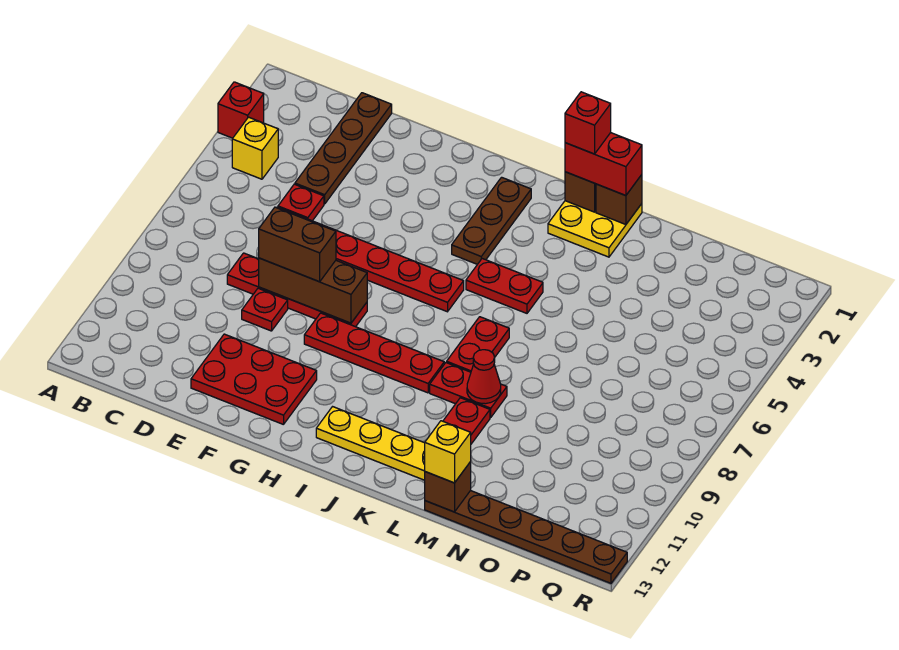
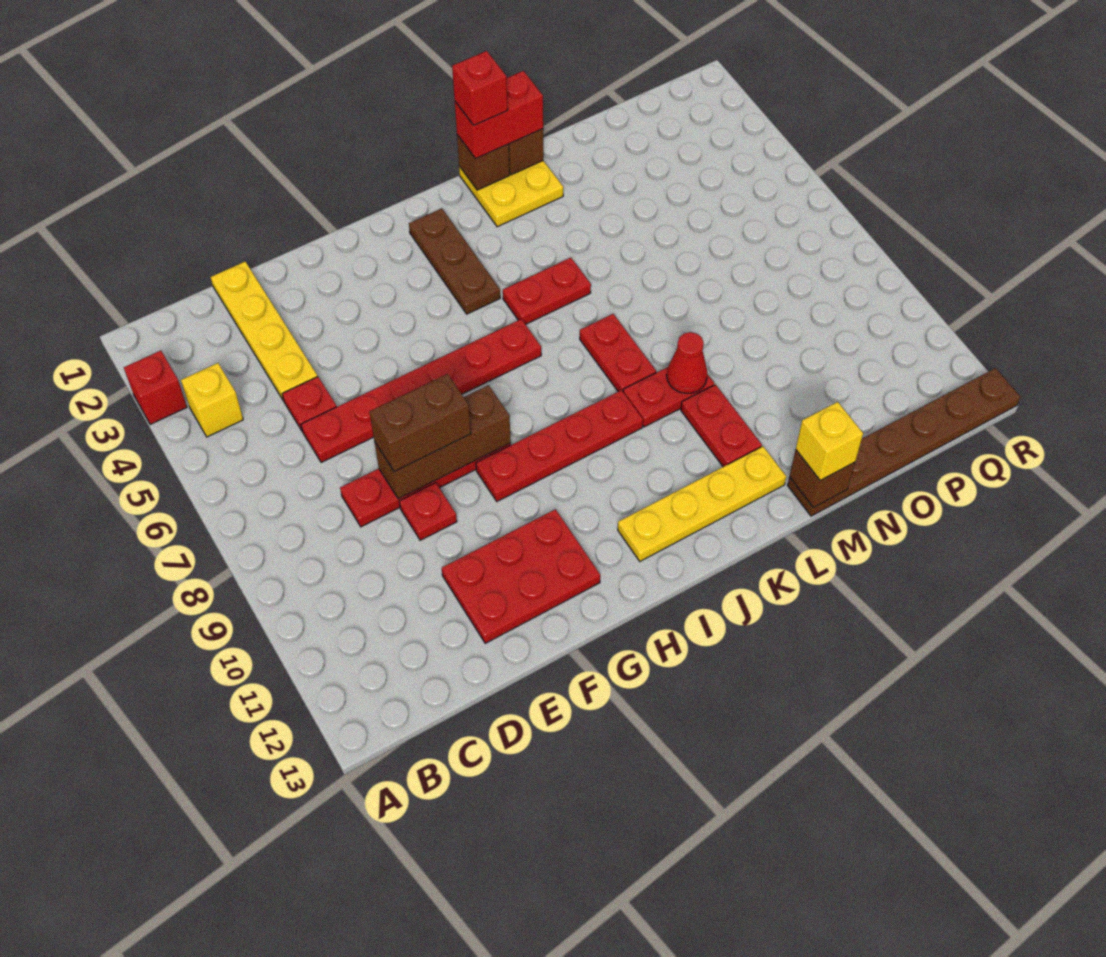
brown plate D1:D4 level 1 -> yellow plate D1:D4 level 1

